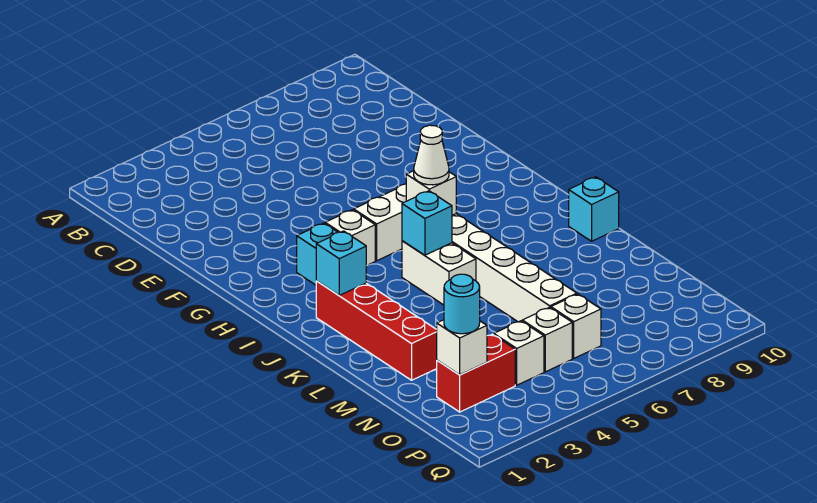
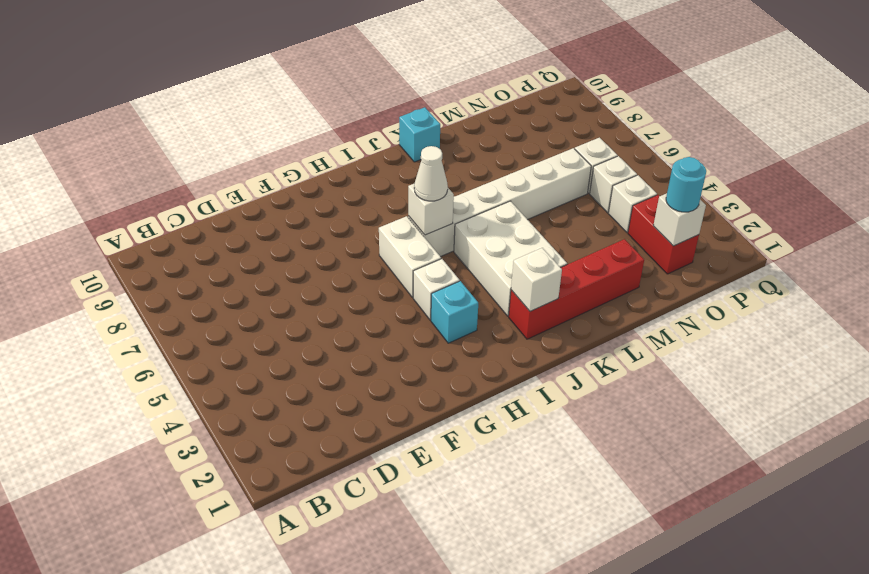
cyan brick J2 level 2 -> white brick J2 level 2
white brick J5:K5 level 1 -> white brick J3:K5 level 1
cyan brick J5 level 2 -> none

